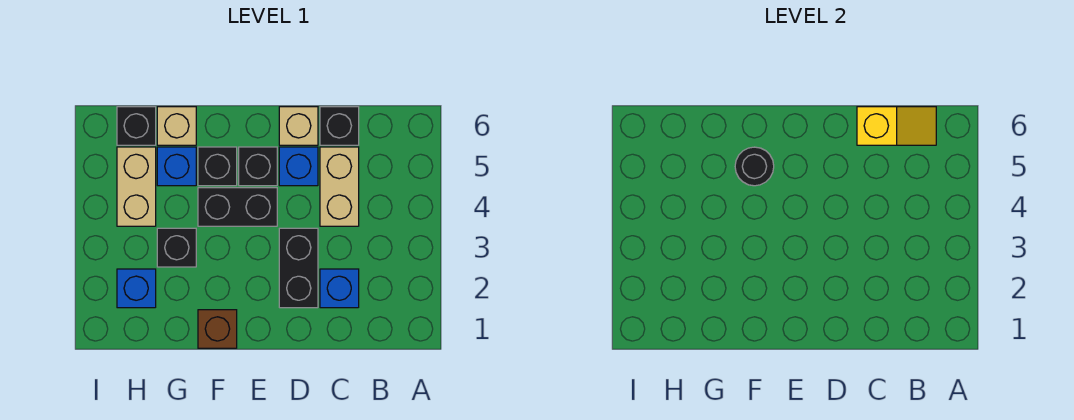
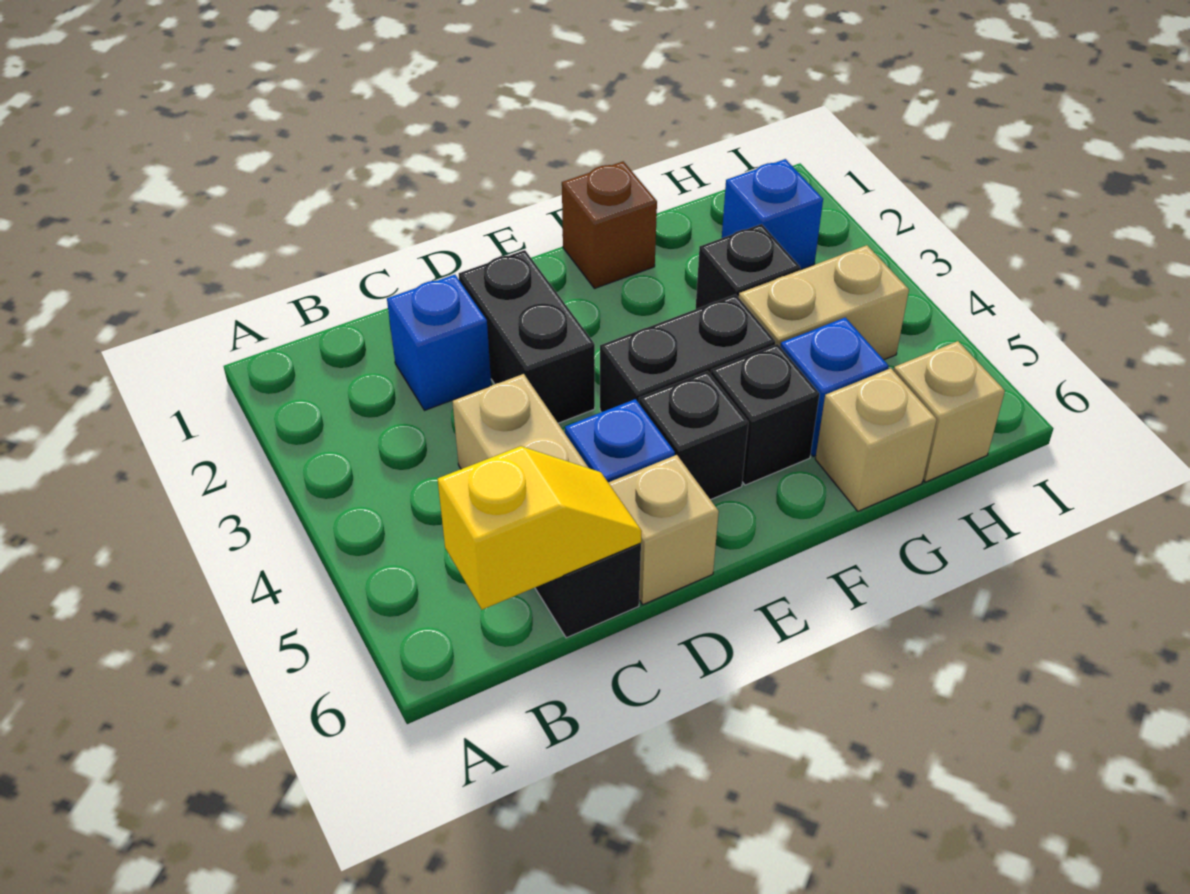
yellow slope B6:C6 level 2 top C -> yellow slope B6:C6 level 2 top B
black round brick F5 level 2 -> none
tan brick H4:H5 level 1 -> tan brick G4:H4 level 1
black brick H6 level 1 -> tan brick H6 level 1

